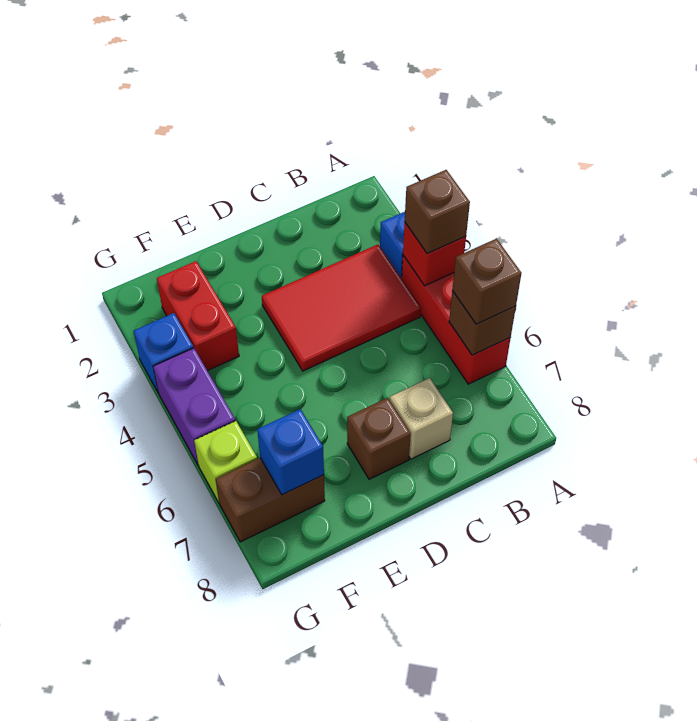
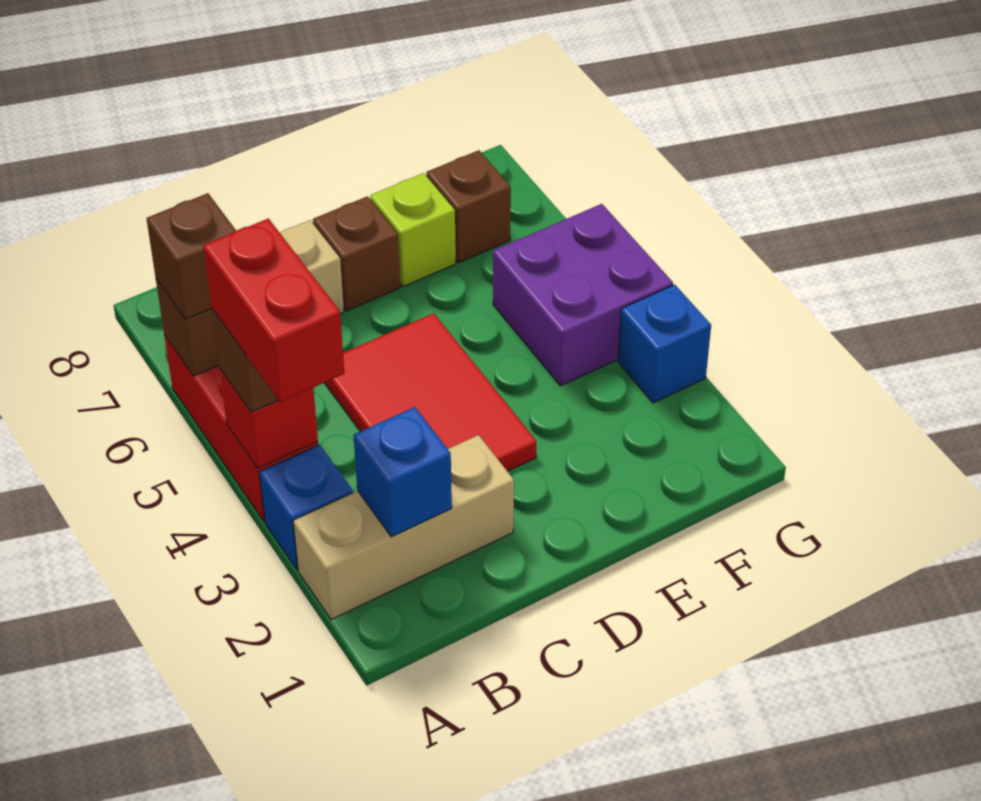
none -> tan brick A2:C2 level 1
red tile B3:D4 level 1 -> red tile C3:D5 level 1
red brick F2:F3 level 1 -> red brick A3:A4 level 4
brown brick F7:G7 level 1 -> brown brick F7 level 1
blue brick F7 level 2 -> blue brick B2 level 2
purple brick G4:G5 level 1 -> purple brick F4:G5 level 1
lime brick G6 level 1 -> lime brick E7 level 1

